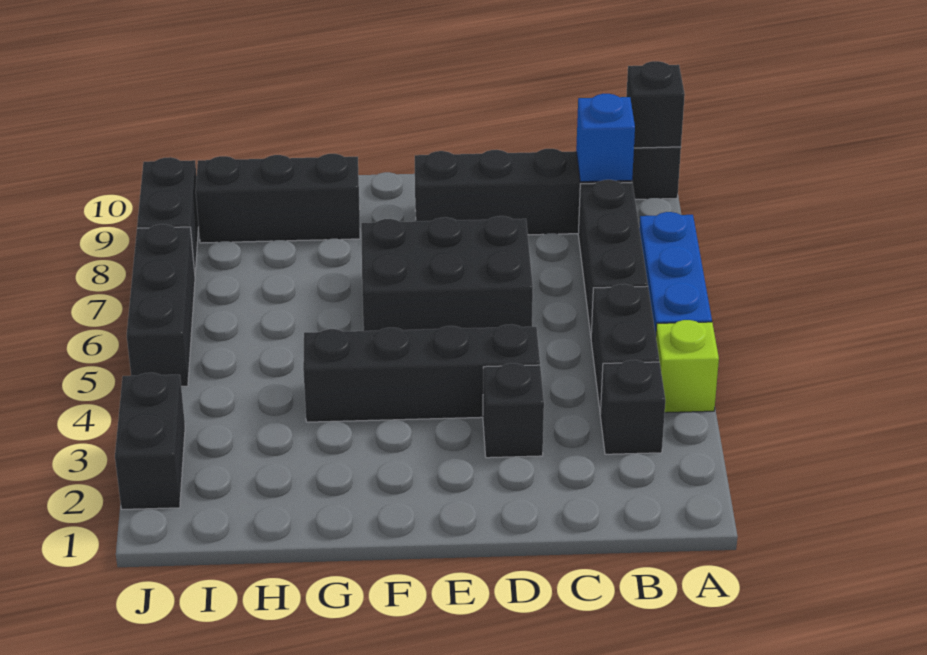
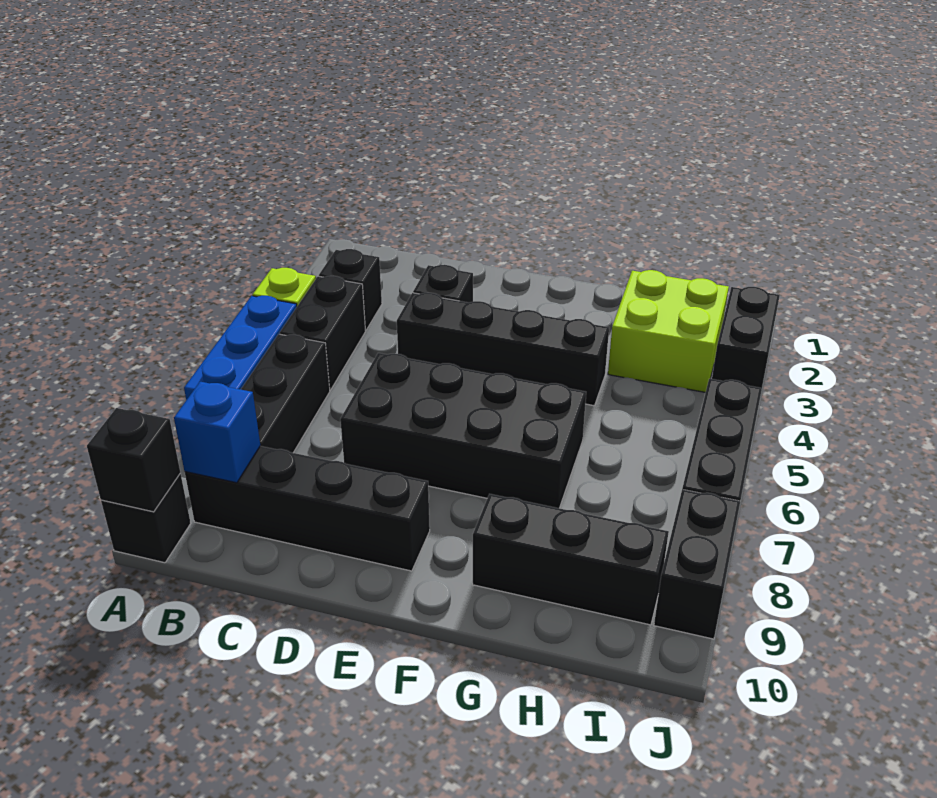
black brick D6:F7 level 1 -> black brick D6:G7 level 1
none -> lime brick H2:I3 level 1

